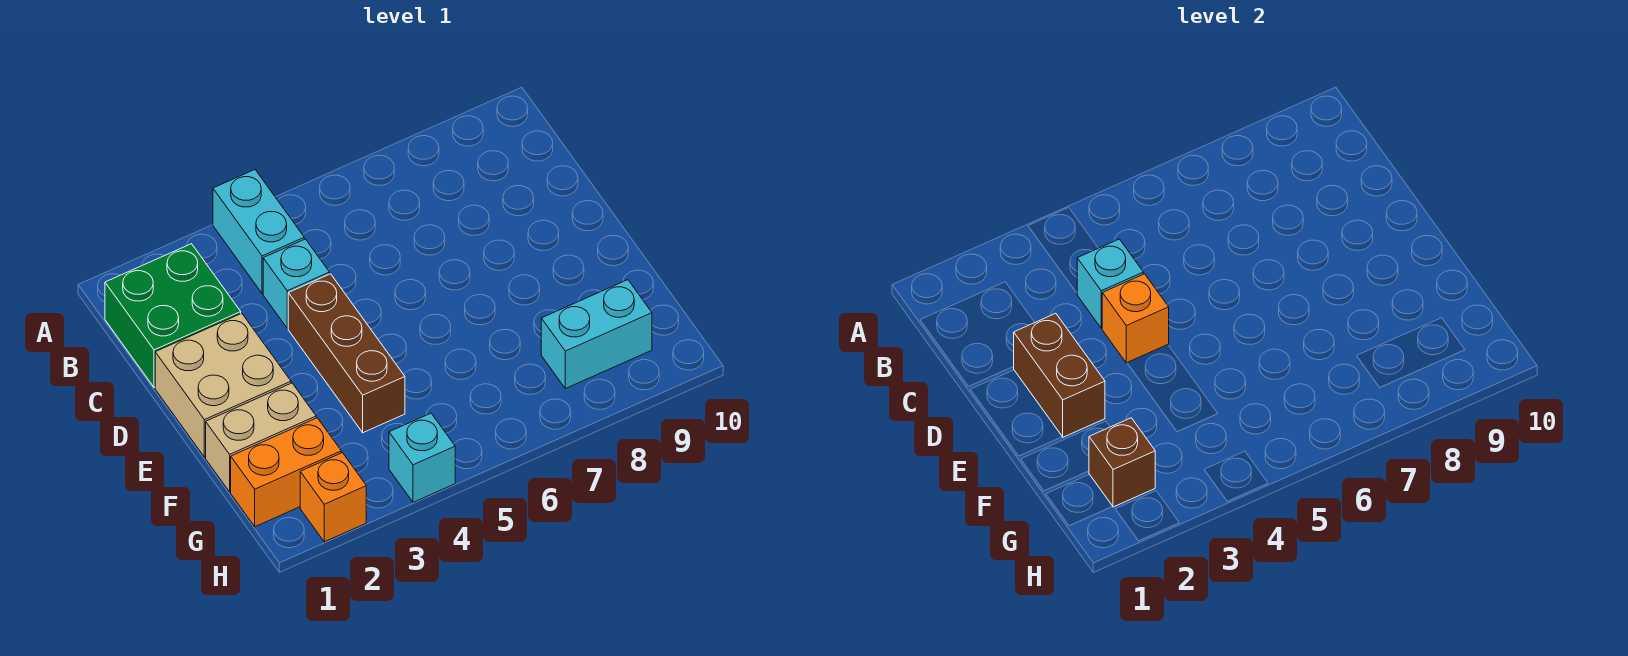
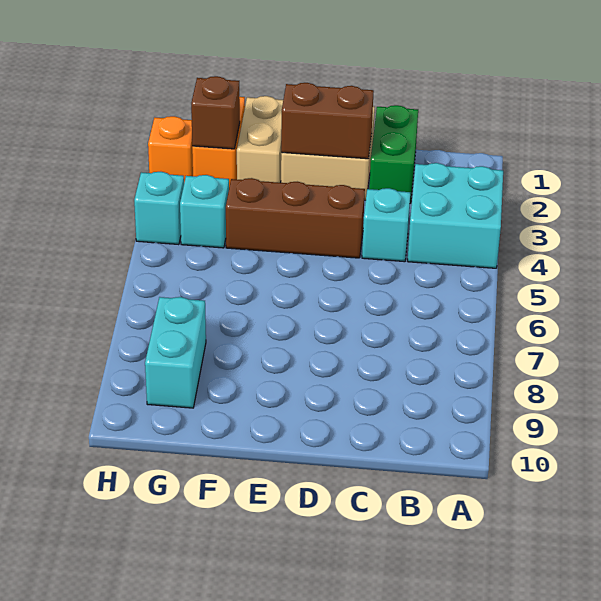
cyan brick A4:B4 level 1 -> cyan brick A3:B4 level 1
green brick B1:C2 level 1 -> green brick C1:C2 level 1
cyan brick C4 level 2 -> cyan brick G4 level 1
orange brick D4 level 2 -> none

